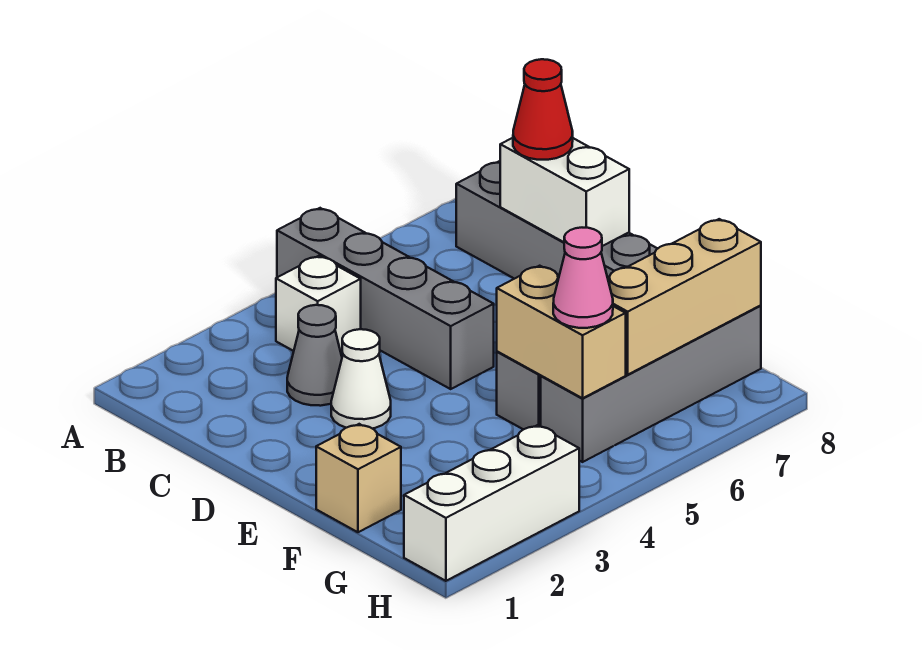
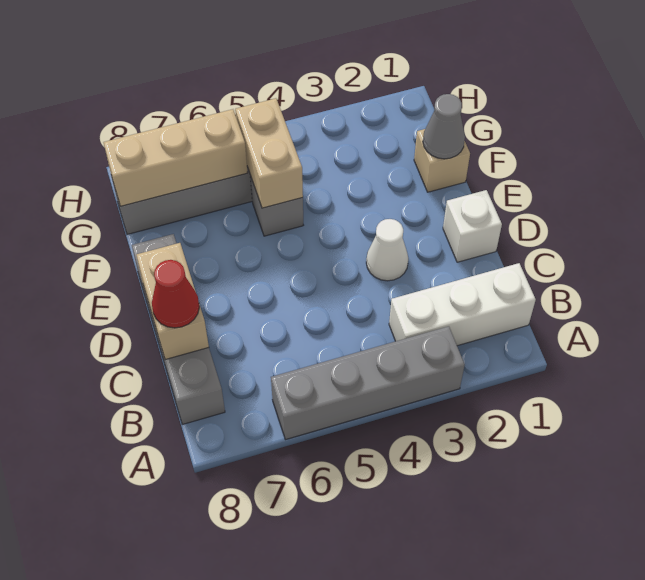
grey brick A5:D5 level 1 -> grey brick A3:A6 level 1
white brick B4 level 1 -> white brick D1 level 1
grey cone C3 level 1 -> grey cone F1 level 2
white brick C8:D8 level 2 -> tan brick C8:D8 level 2
pink cone G5 level 3 -> none
white brick H1:H3 level 1 -> white brick B1:B3 level 1

